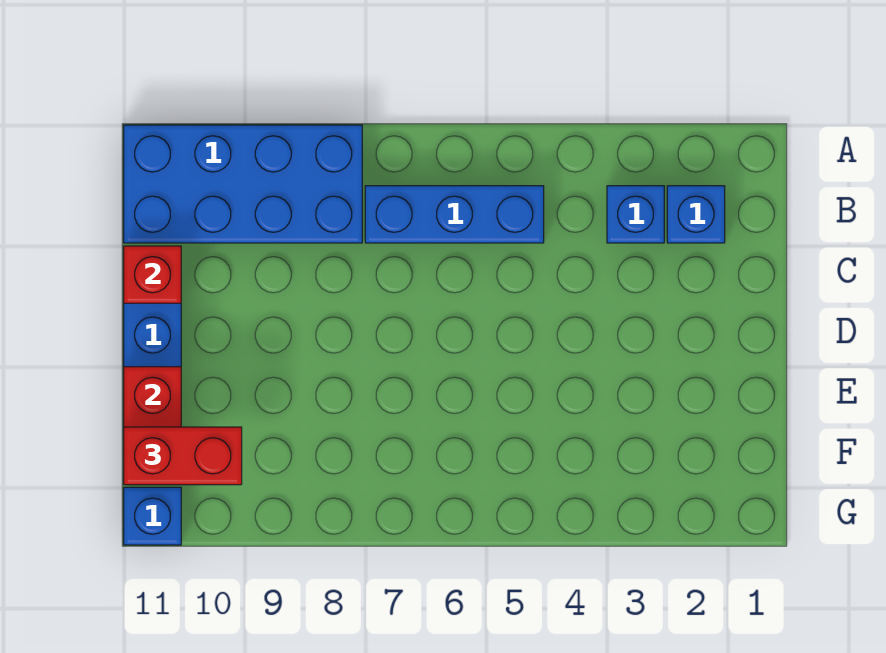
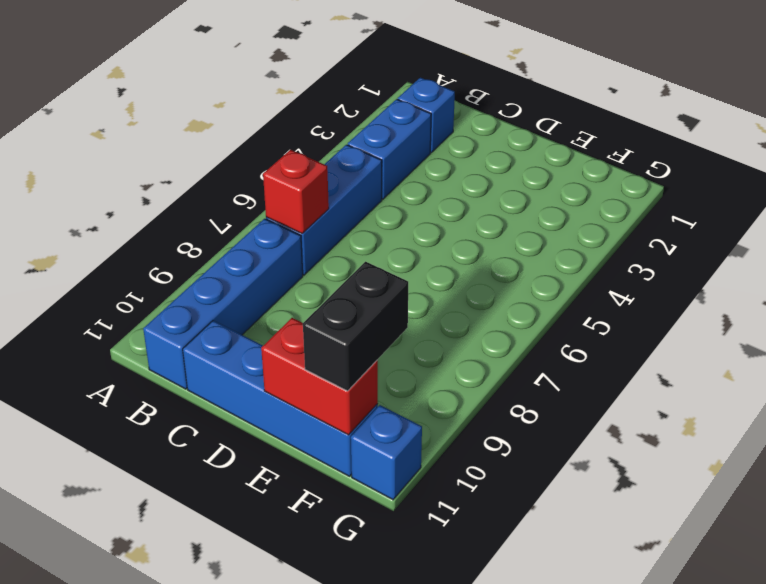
blue brick A8:B11 level 1 -> blue brick B8:B11 level 1
blue brick B3 level 1 -> blue brick B3:B4 level 1
red brick C11 level 2 -> red brick B7 level 2
red brick F10:F11 level 3 -> black brick F10:F11 level 3

